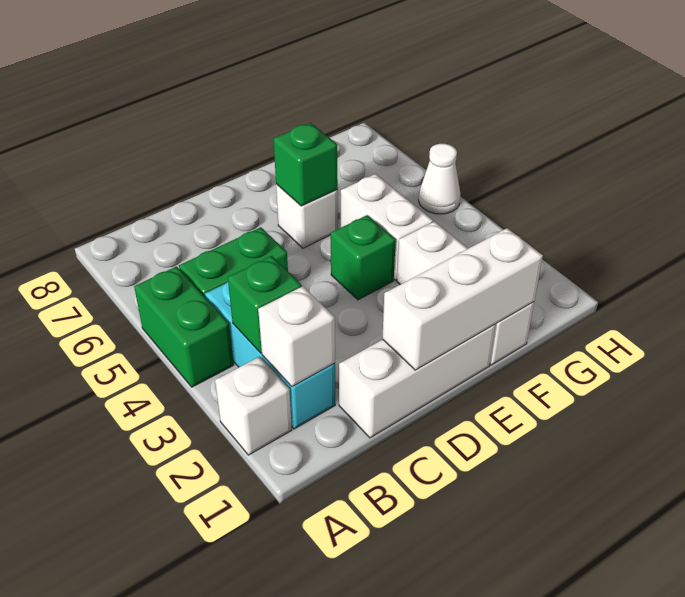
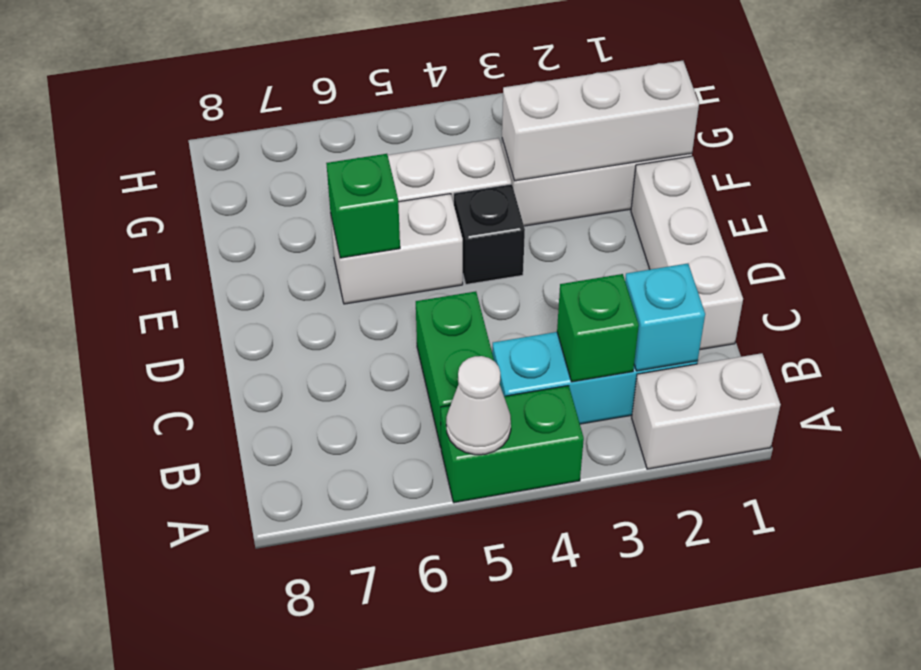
white brick A2 level 1 -> white brick A1:A2 level 1
white brick B2 level 2 -> cyan brick B2 level 2
white brick D1:F1 level 2 -> white brick F1:F3 level 2
green brick E4 level 1 -> black brick E4 level 1
white brick E6 level 1 -> white brick E5:E6 level 1
white cone H5 level 1 -> white cone A5 level 2

